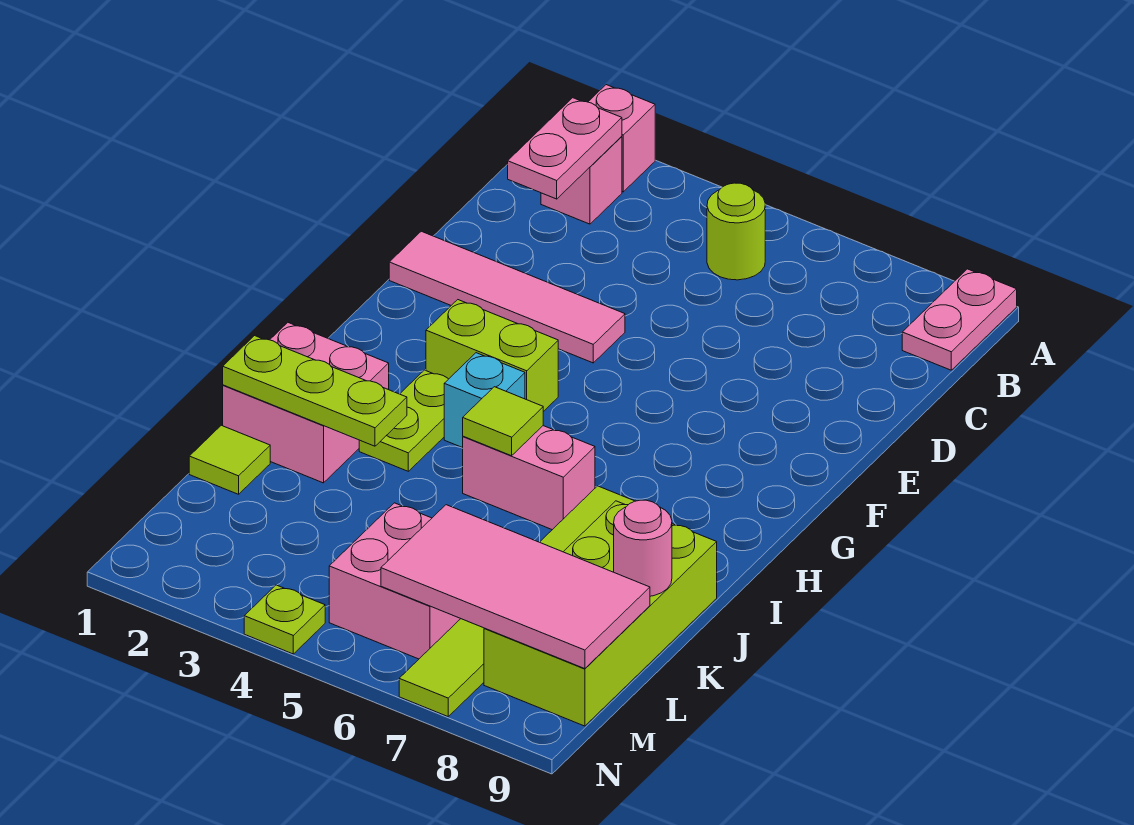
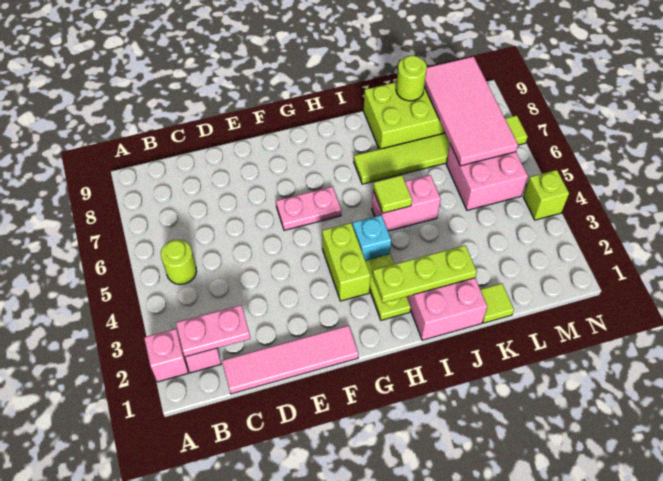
pink plate A9:B9 level 1 -> pink plate F6:G6 level 1
pink tile E1:E4 level 1 -> pink tile C1:F1 level 1
lime plate H3:I3 level 1 -> lime plate H2:H3 level 1
pink brick I5:I6 level 1 -> pink brick I5:J5 level 1
lime plate J1:J3 level 2 -> lime plate H2:J2 level 2
pink round brick K9 level 2 -> lime round brick K9 level 2
lime plate N4 level 1 -> lime brick N4 level 1

